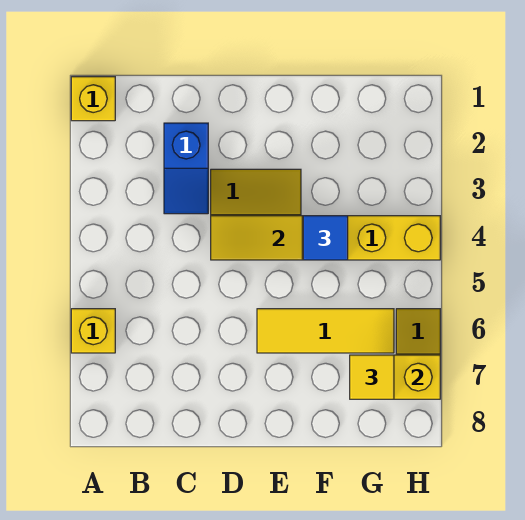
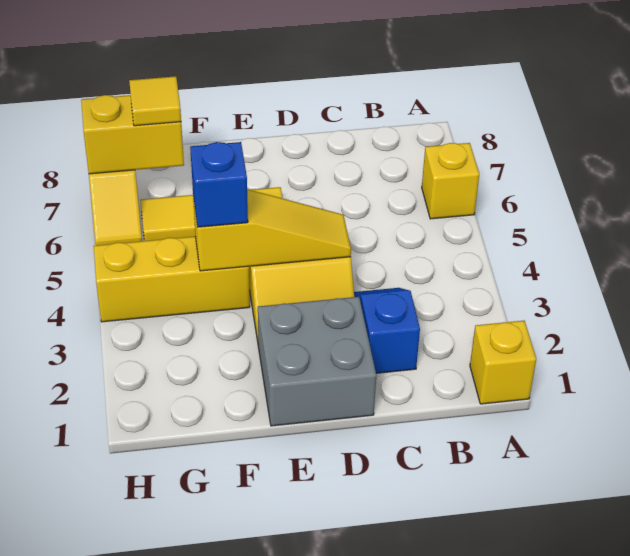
none -> grey brick D1:E2 level 1
blue tile F4 level 3 -> blue brick F4 level 3

